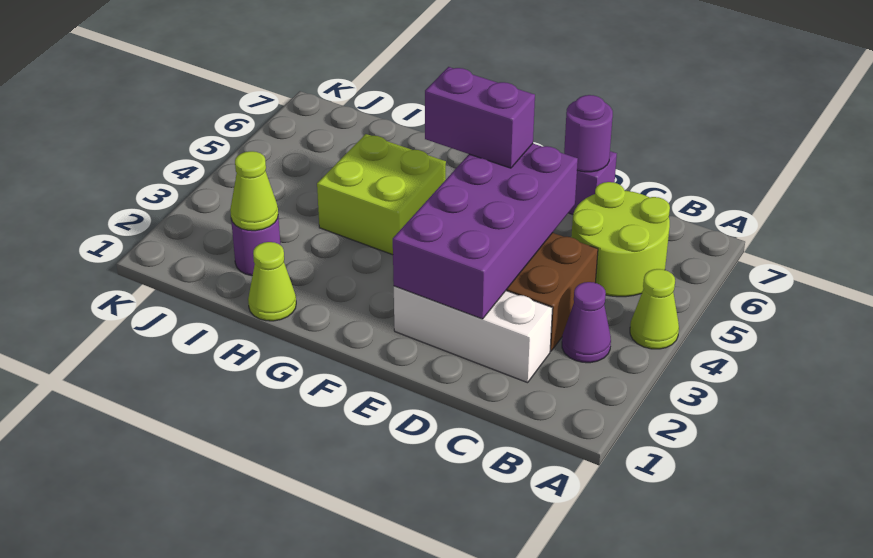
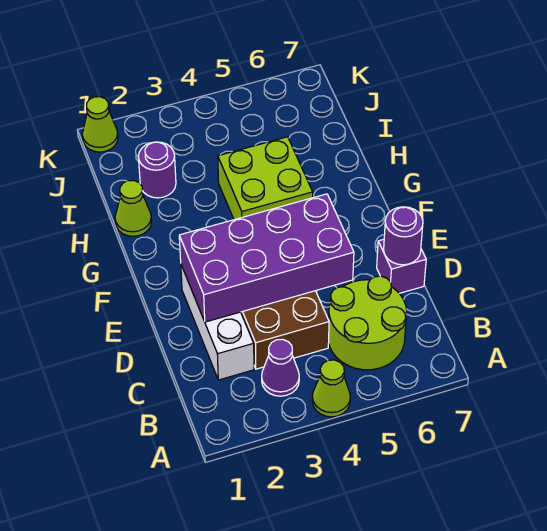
purple brick E5:F5 level 3 -> none
lime cone I2 level 2 -> lime cone K1 level 1

